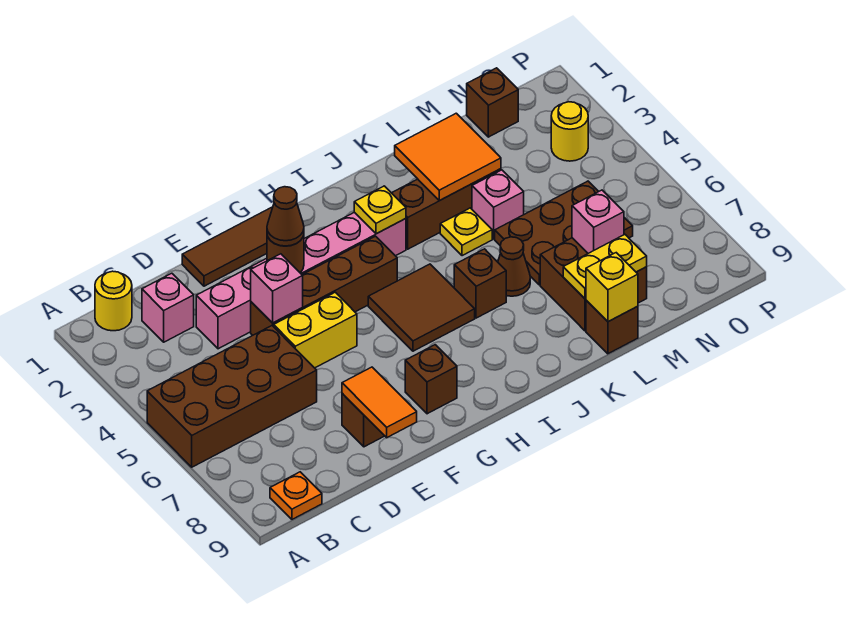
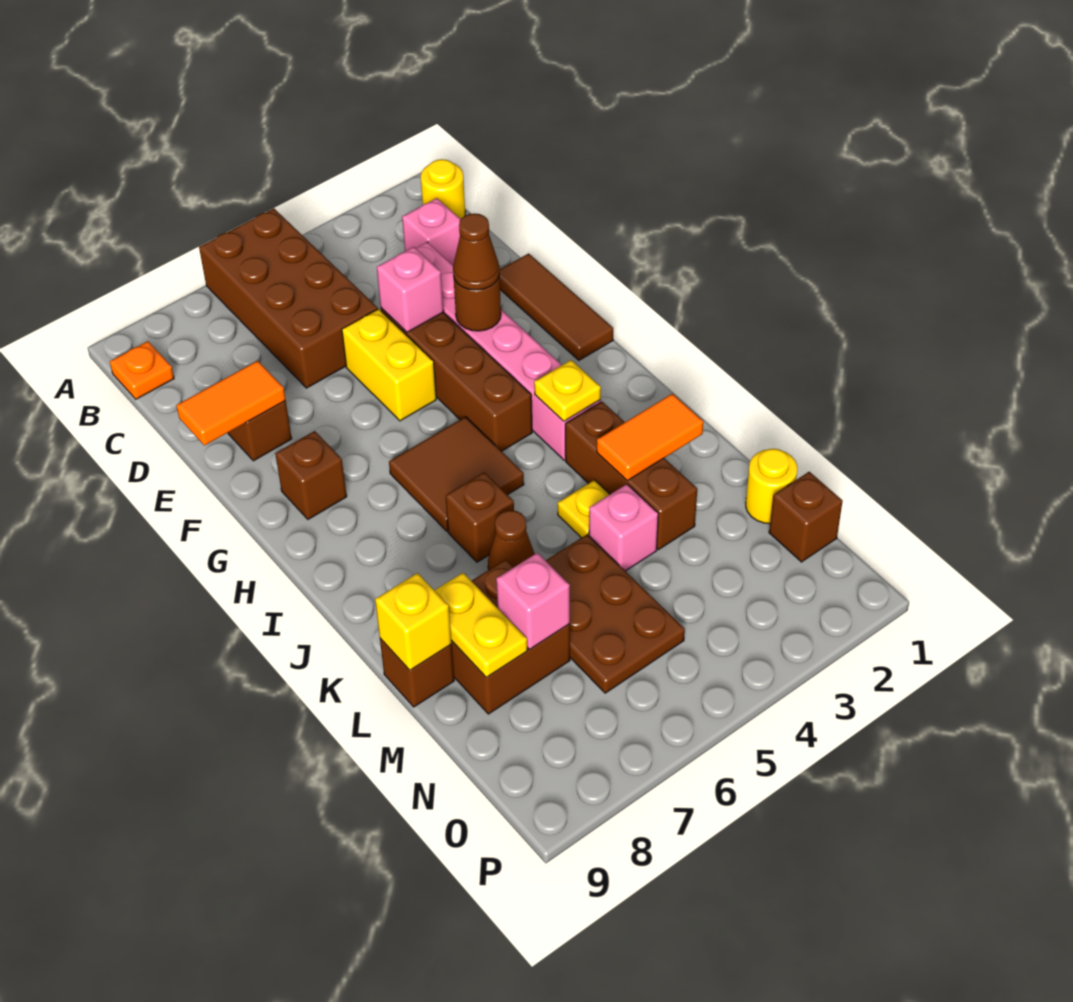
orange tile K2:L3 level 2 -> orange tile K2:K3 level 2
yellow round brick O3 level 1 -> yellow round brick M1 level 1

